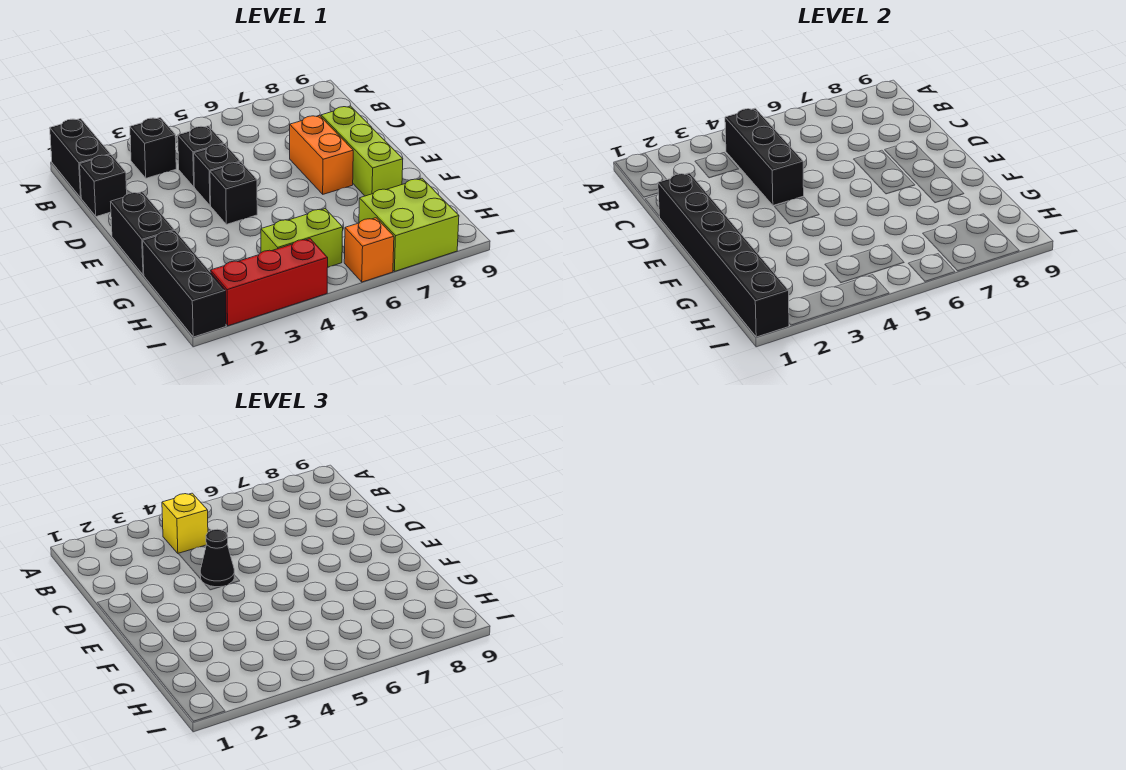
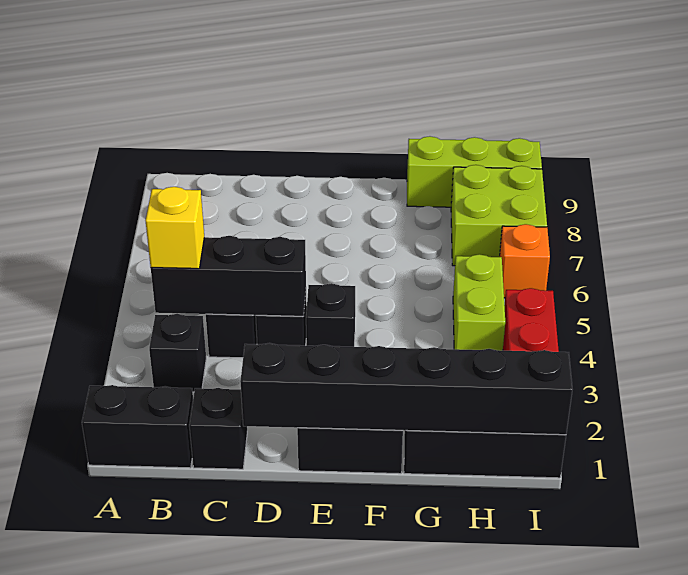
black cone D4 level 3 -> none
orange brick D7:E7 level 1 -> none
lime brick D8:F8 level 1 -> lime brick G9:I9 level 1

